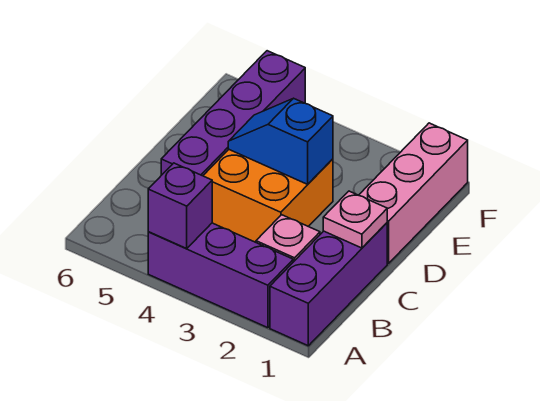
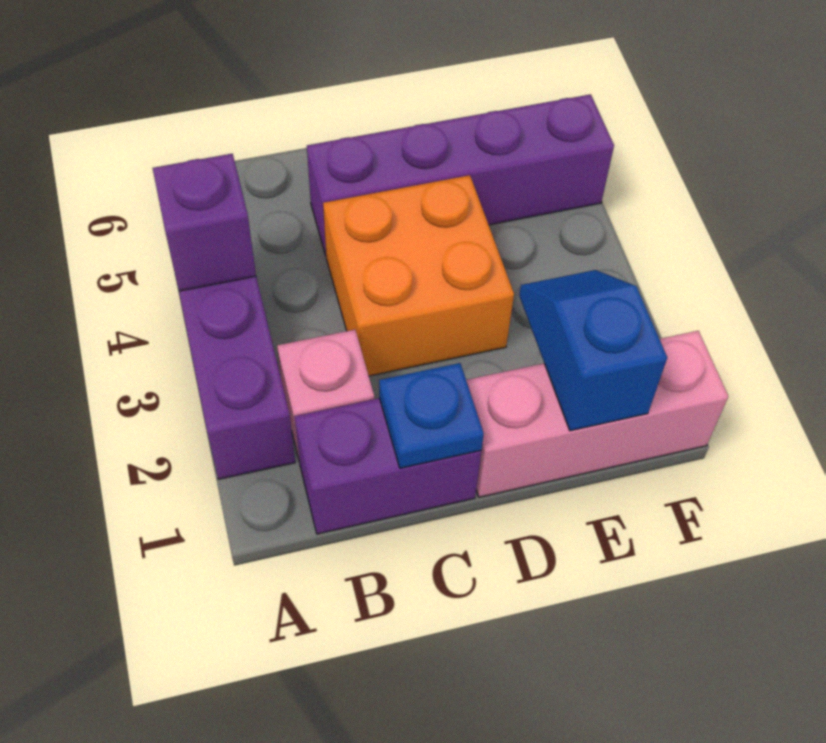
purple brick A1:C1 level 1 -> purple brick B1:C1 level 1
pink plate C1 level 2 -> blue plate C1 level 2
blue slope D3:D4 level 2 top 3 -> blue slope E1:E2 level 2 top 1

